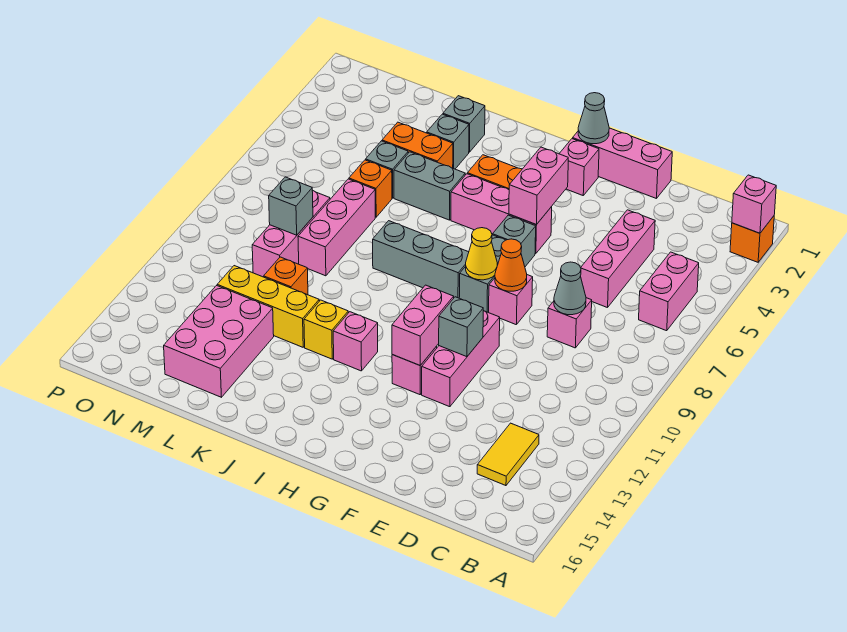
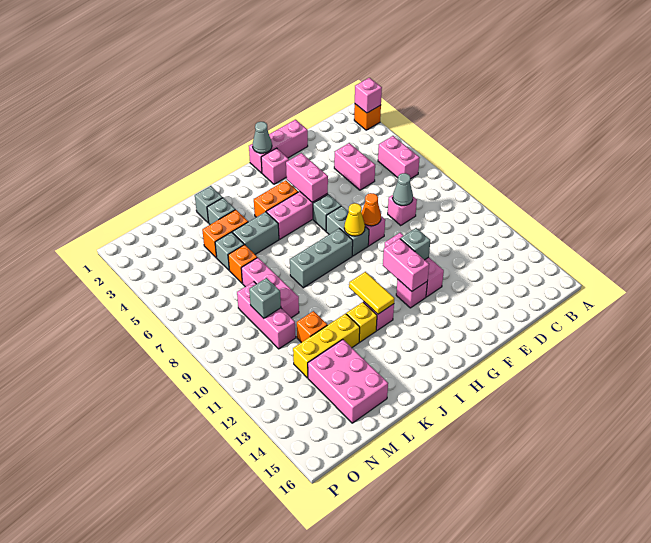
yellow tile C13:C14 level 1 -> yellow tile I11:I12 level 2
pink brick D4:D6 level 1 -> pink brick D4:D5 level 1

